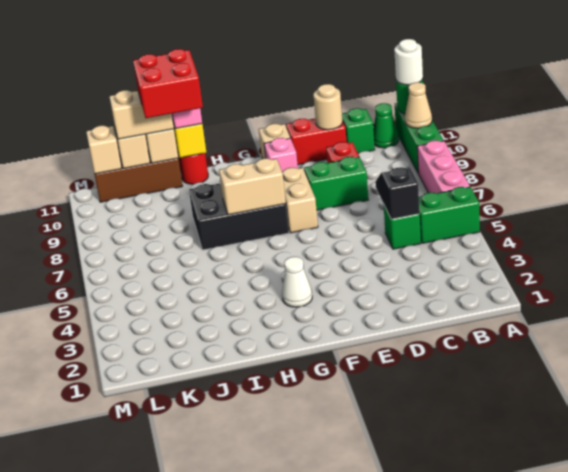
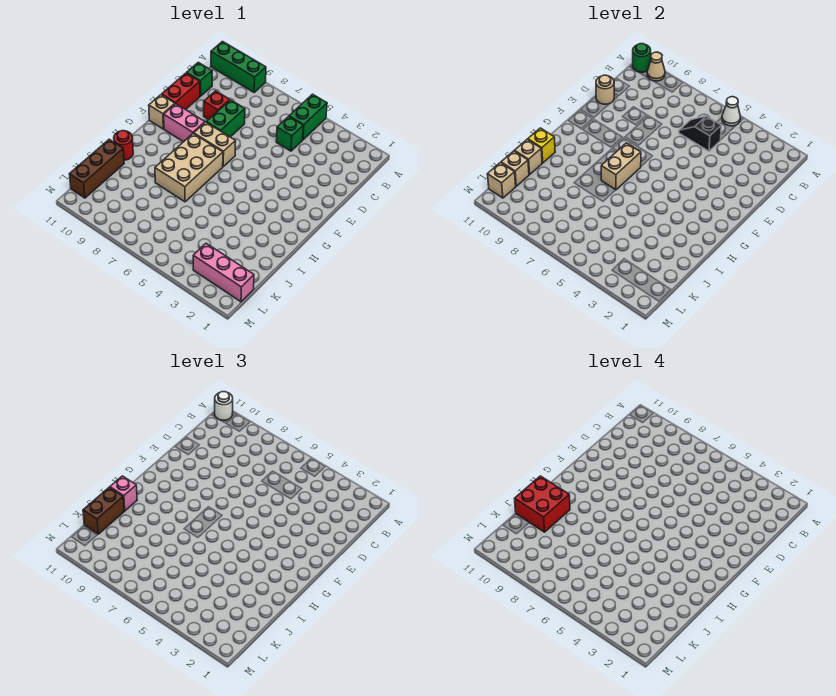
pink brick A6:A8 level 1 -> pink brick L1:L3 level 1
green cone B11 level 1 -> none
pink brick F10 level 1 -> pink brick F9:F10 level 1
white cone G3 level 1 -> white cone A5 level 2
black brick G7:I8 level 1 -> tan brick G7:I8 level 1
tan brick J11:K11 level 3 -> brown brick J11:K11 level 3

